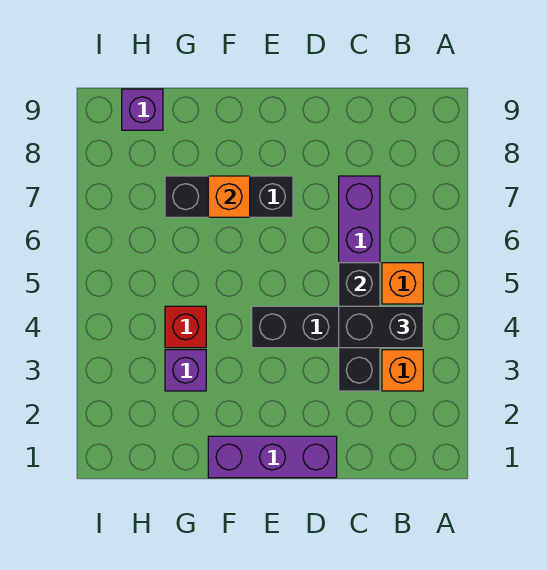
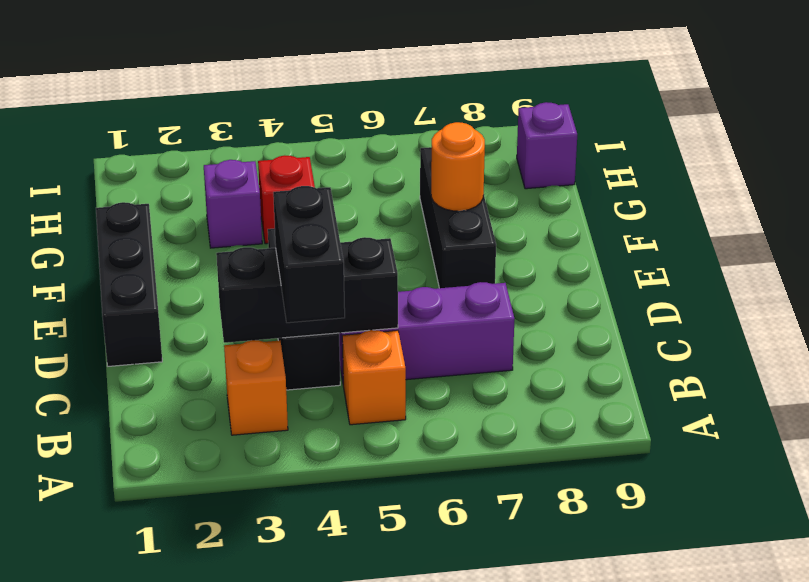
purple brick D1:F1 level 1 -> black brick D1:F1 level 1
orange brick F7 level 2 -> orange round brick F7 level 2

